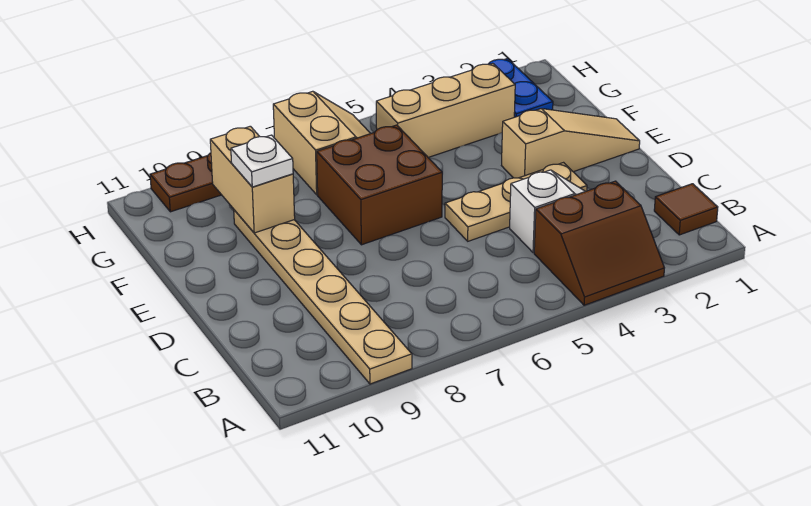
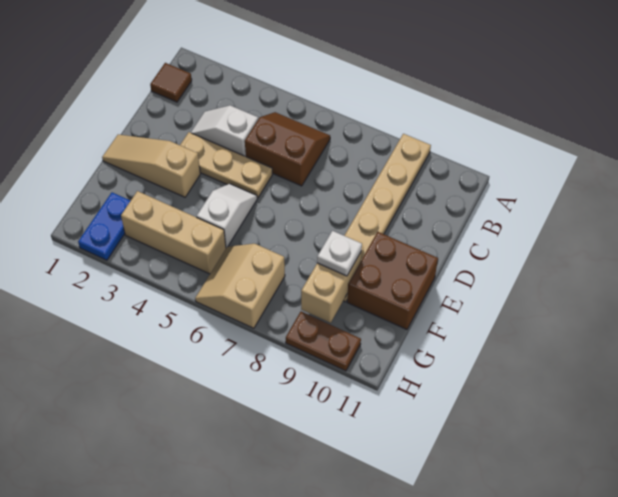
brown slope A3:B4 level 1 top B -> brown slope B5:C6 level 1 top C
none -> white slope E5:F5 level 1 top F
brown brick E6:F7 level 1 -> brown brick E10:F11 level 1

